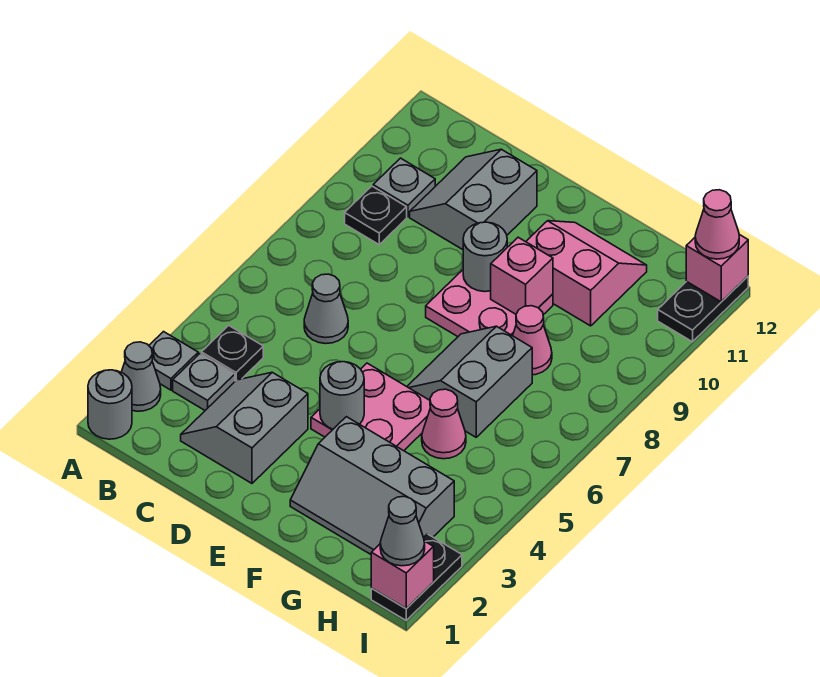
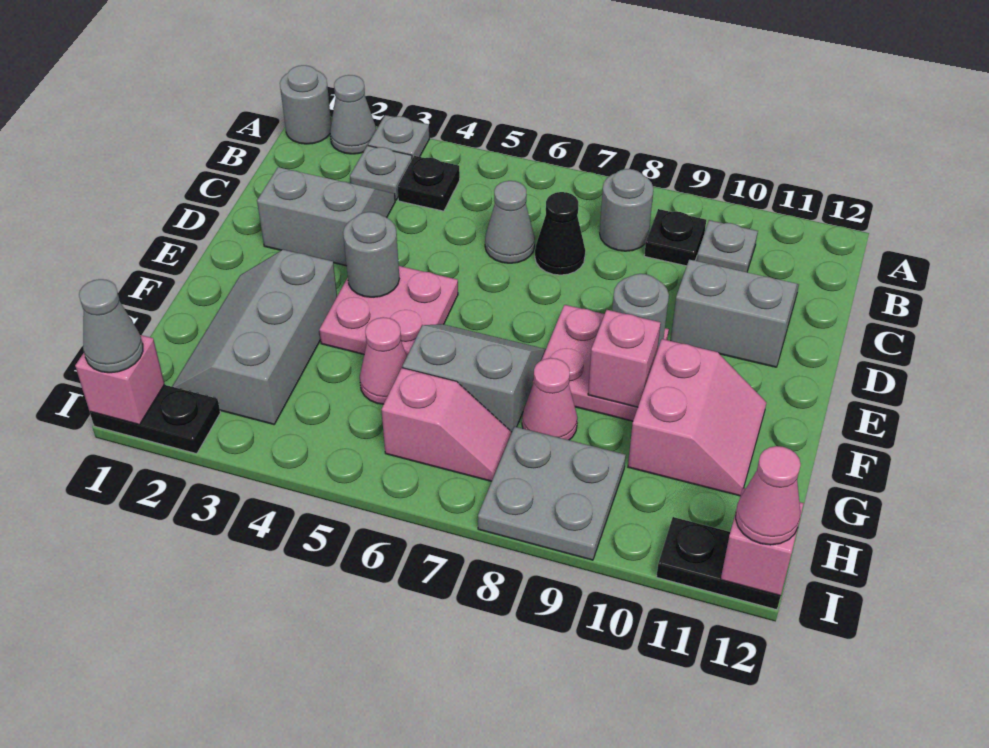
none -> grey round brick B8 level 1
none -> black cone C7 level 1
none -> pink slope H6:H7 level 1 top 6
none -> grey plate H8:I9 level 1

